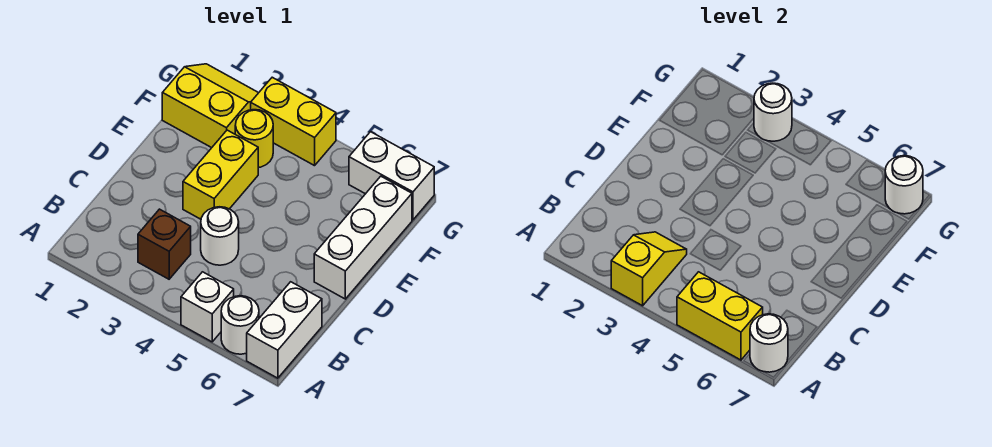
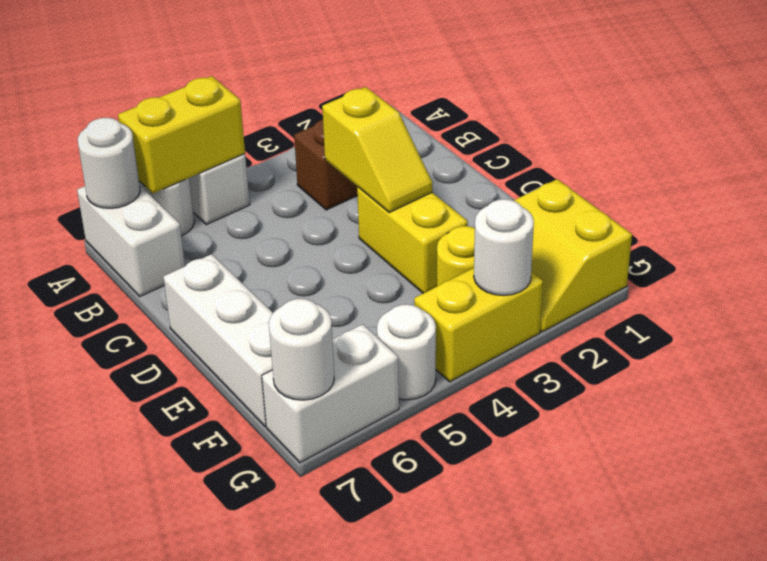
yellow slope A3:B3 level 2 top A -> yellow slope C3:D3 level 2 top C
white round brick C4 level 1 -> white round brick G5 level 1
yellow slope F1:G2 level 1 top F -> yellow slope F1:G2 level 1 top 1

